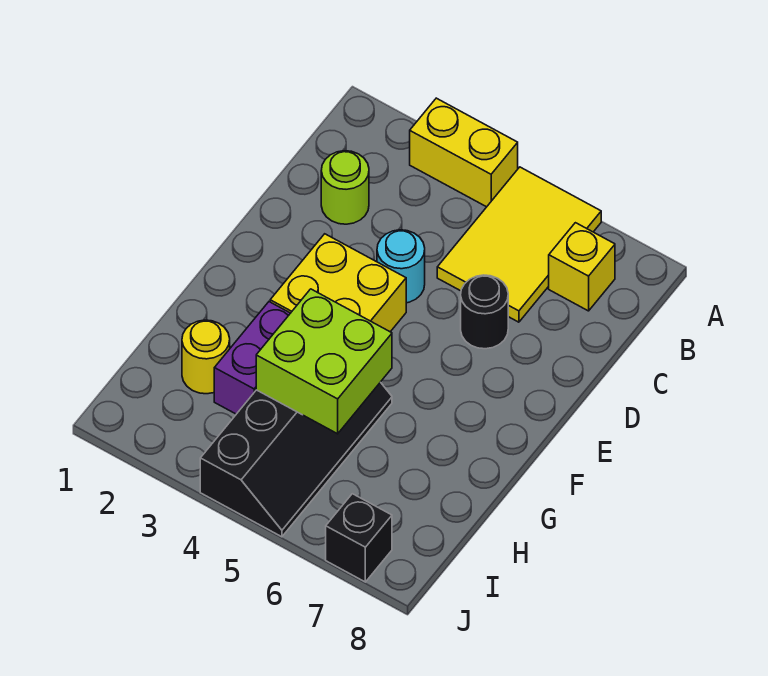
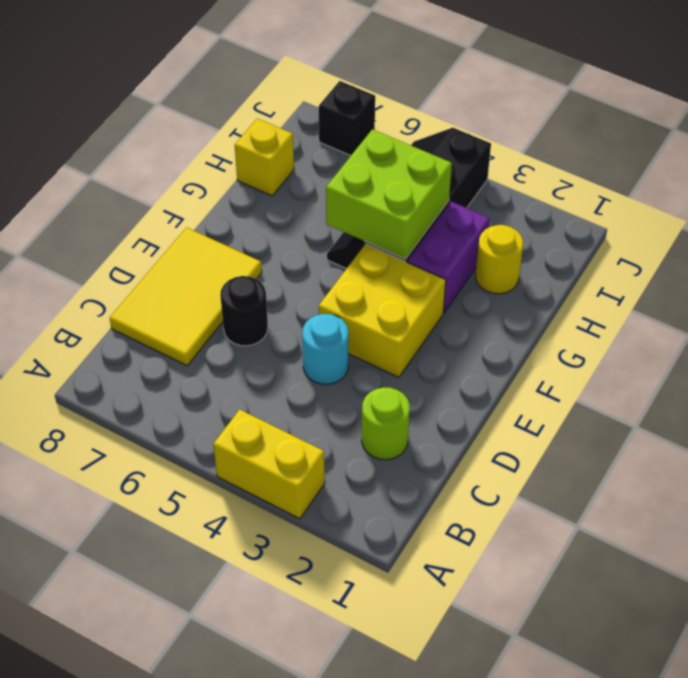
yellow tile A5:C6 level 1 -> yellow tile C7:E8 level 1
yellow brick B7 level 1 -> yellow brick H8 level 1

